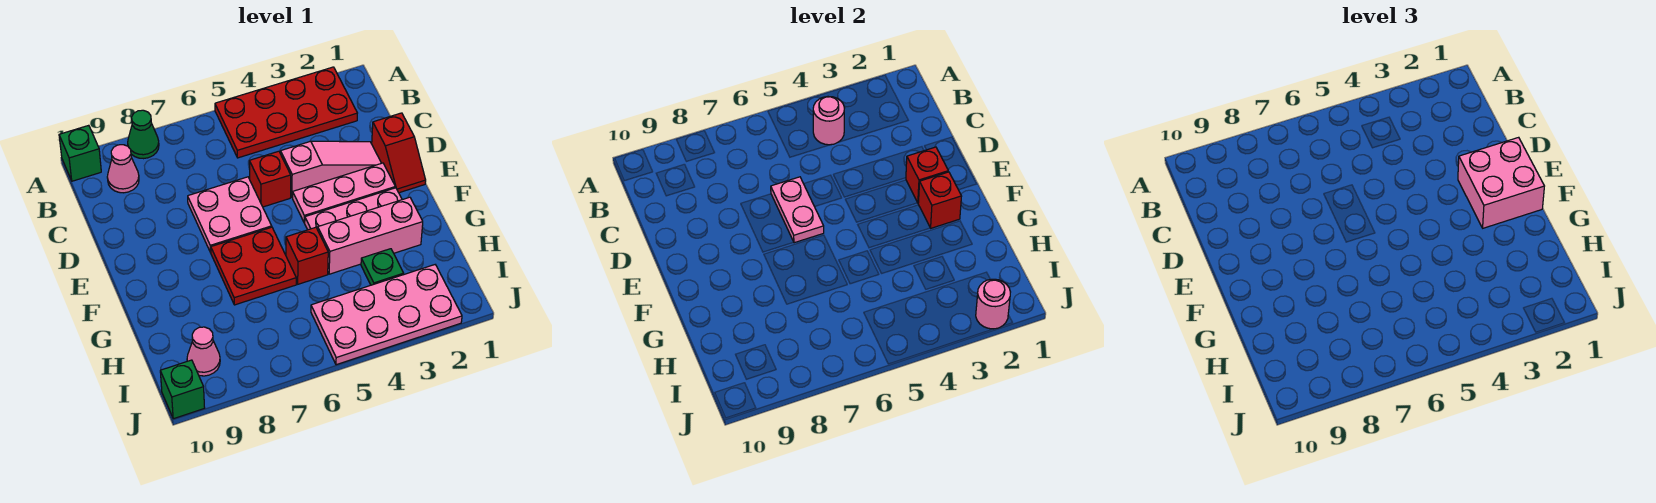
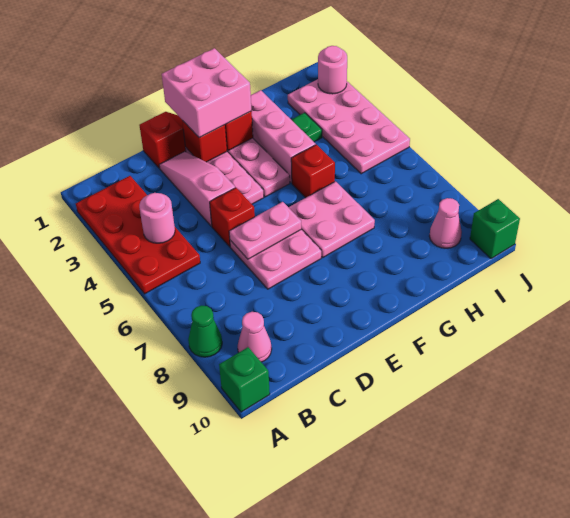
red plate F6:G7 level 1 -> pink plate F6:G7 level 1

